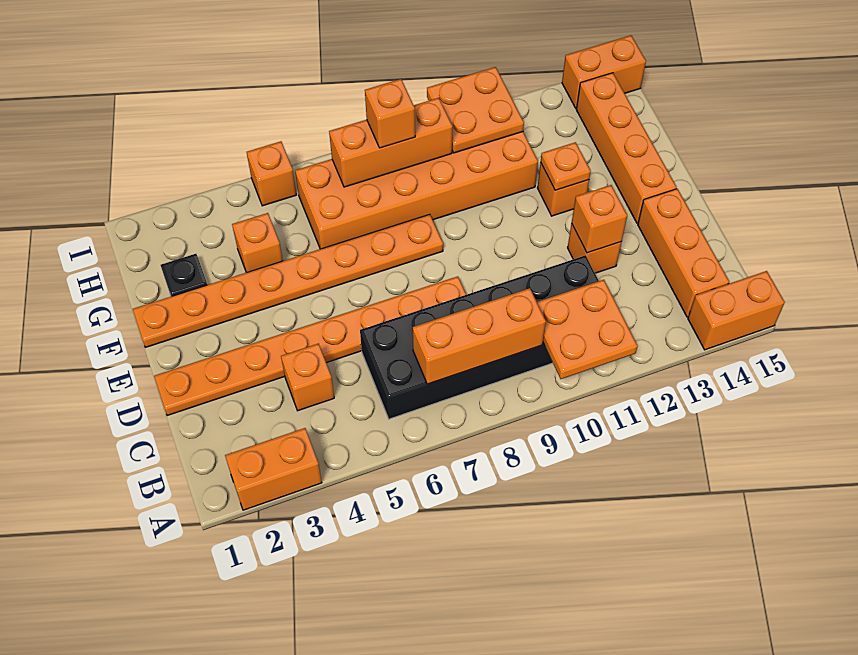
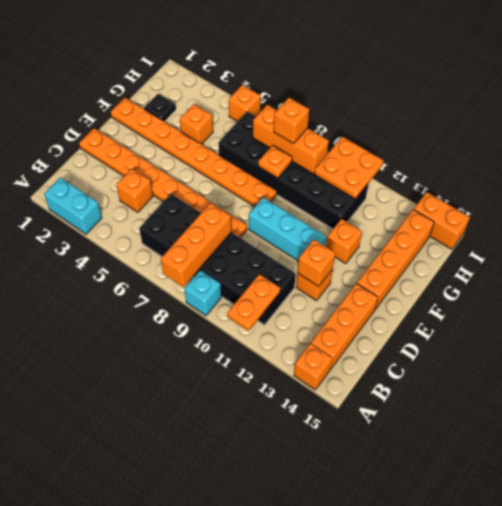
orange brick A2:A3 level 1 -> cyan brick A2:A3 level 1
none -> cyan brick A9 level 1
orange plate A10:B11 level 2 -> orange plate A11:B11 level 2
orange brick A14:A15 level 1 -> orange brick A14 level 1
orange brick B7:B9 level 2 -> orange brick A8:C8 level 2
none -> cyan brick E9:E11 level 1
orange plate F12 level 2 -> orange plate G8 level 2
orange brick G6:H11 level 1 -> black brick G6:H11 level 1

